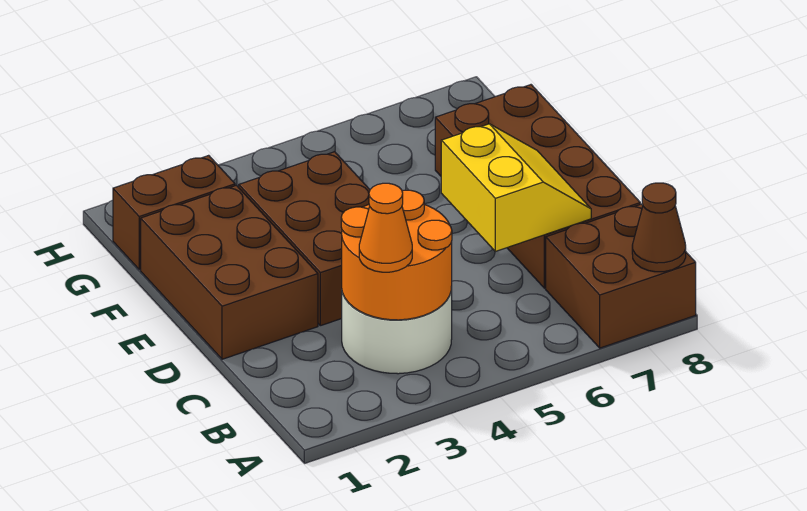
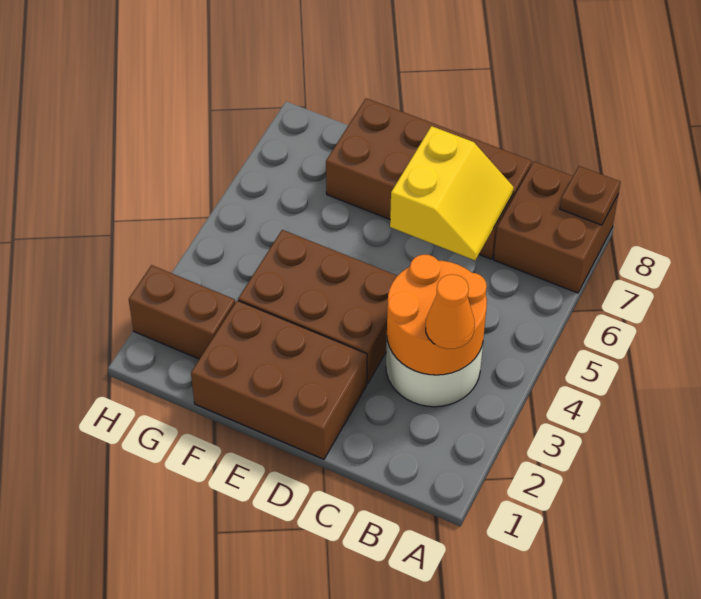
brown cone A8 level 2 -> brown plate A8 level 2
yellow slope C6:D7 level 2 top 6 -> yellow slope C6:D7 level 2 top D
brown brick G1:G2 level 1 -> brown brick G2:H2 level 1

